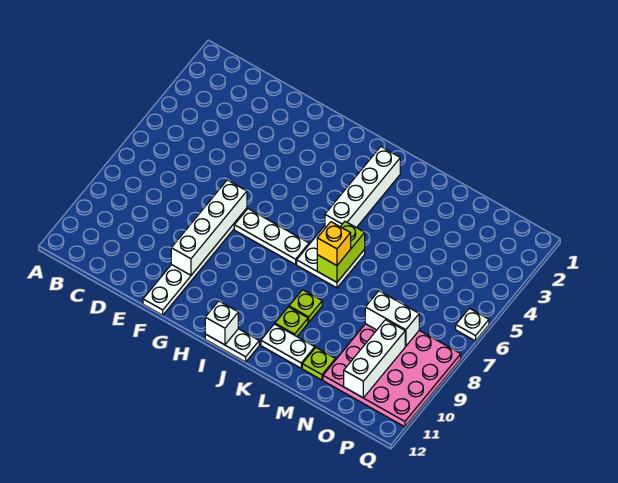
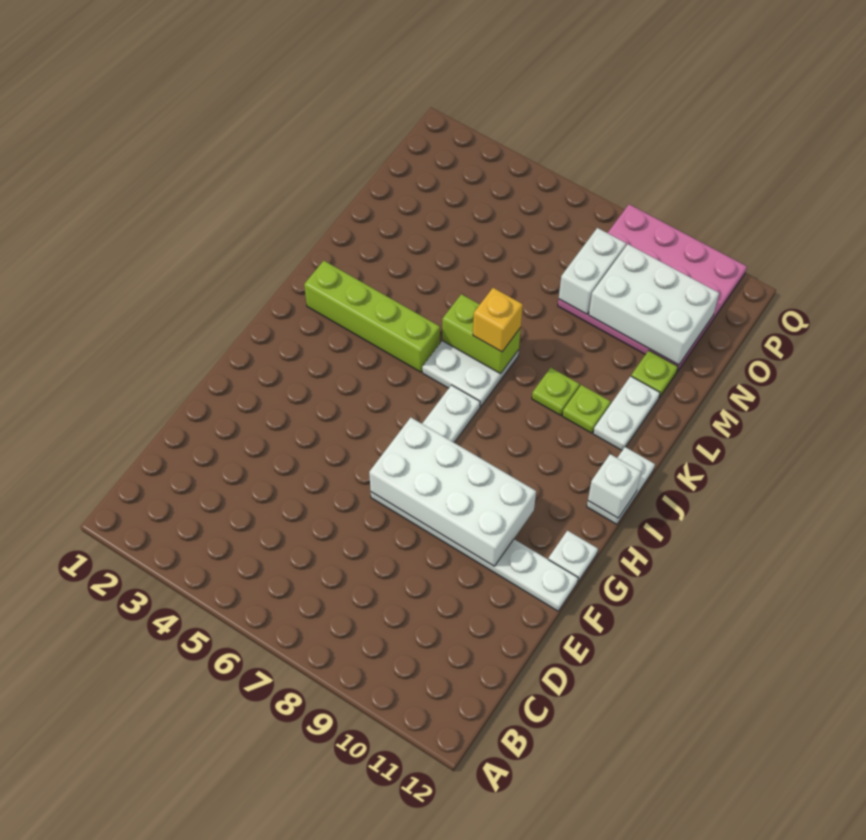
white brick F7:F10 level 2 -> white brick F7:G10 level 2
white brick J2:J5 level 1 -> lime brick J2:J5 level 1
white brick O9:O11 level 2 -> white brick N9:O11 level 2
white plate Q6 level 1 -> white plate G12 level 1

